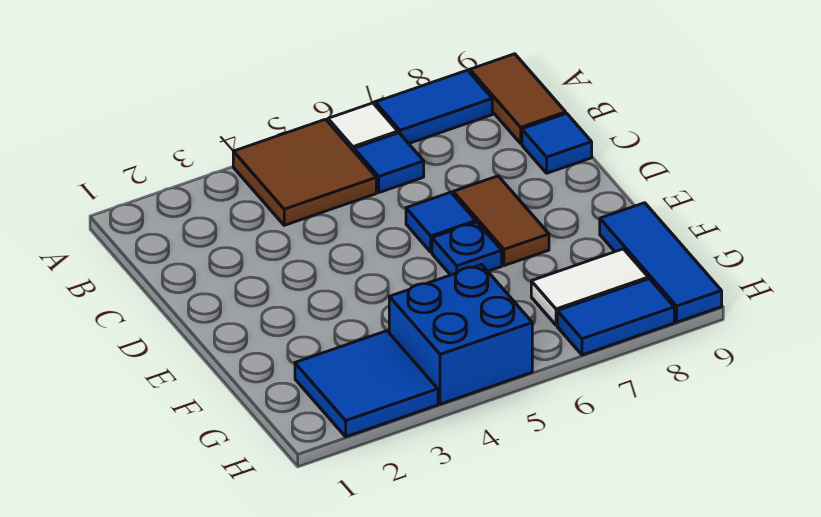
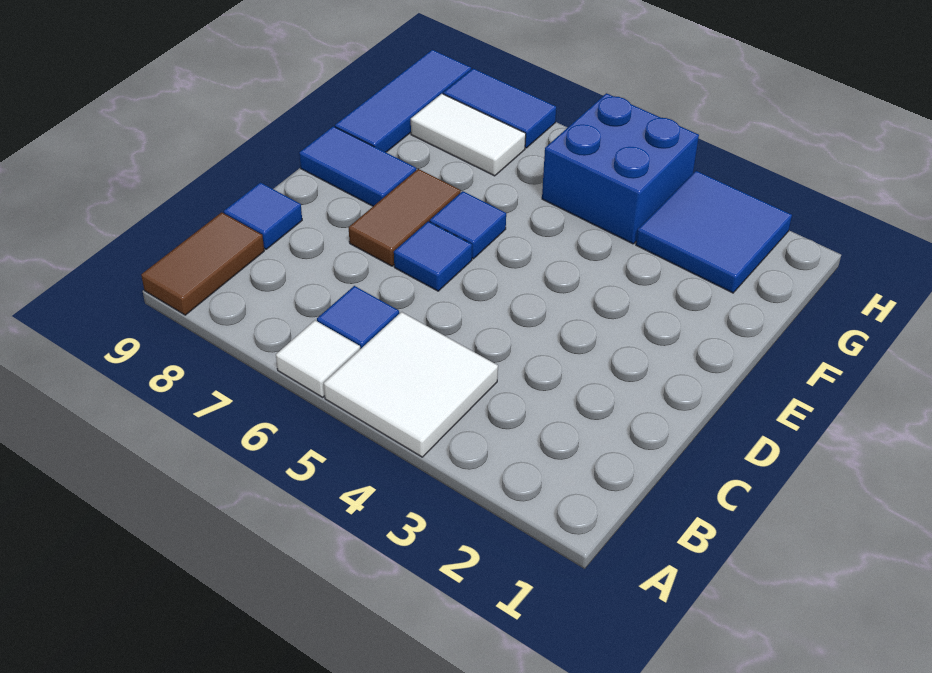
brown tile A4:B5 level 1 -> white tile A4:B5 level 1
blue tile A7:A8 level 1 -> blue tile E8:E9 level 1
blue plate E6 level 1 -> blue tile E6 level 1

